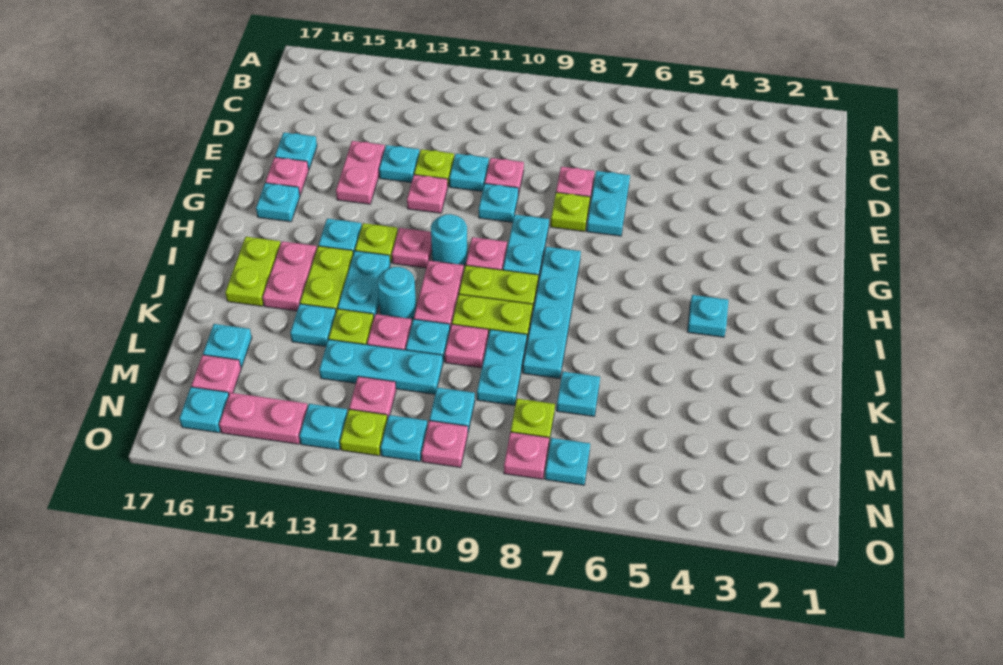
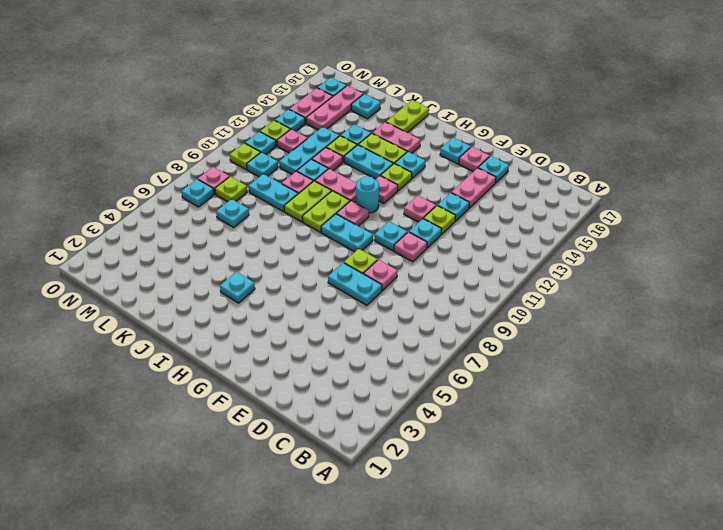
pink plate E14:F14 level 1 -> pink plate E14:E15 level 1
cyan plate H8:K8 level 1 -> none
lime plate I16:J16 level 1 -> lime plate J16:J17 level 1
cyan round brick J12 level 1 -> none
pink plate M16 level 1 -> pink plate M14:M16 level 1
pink plate N10 level 1 -> lime plate N10 level 1

